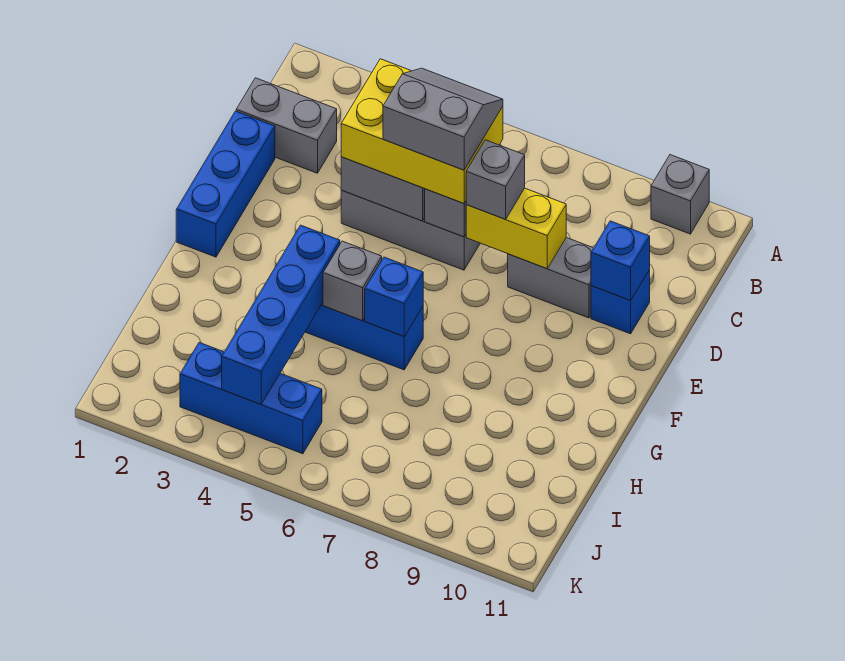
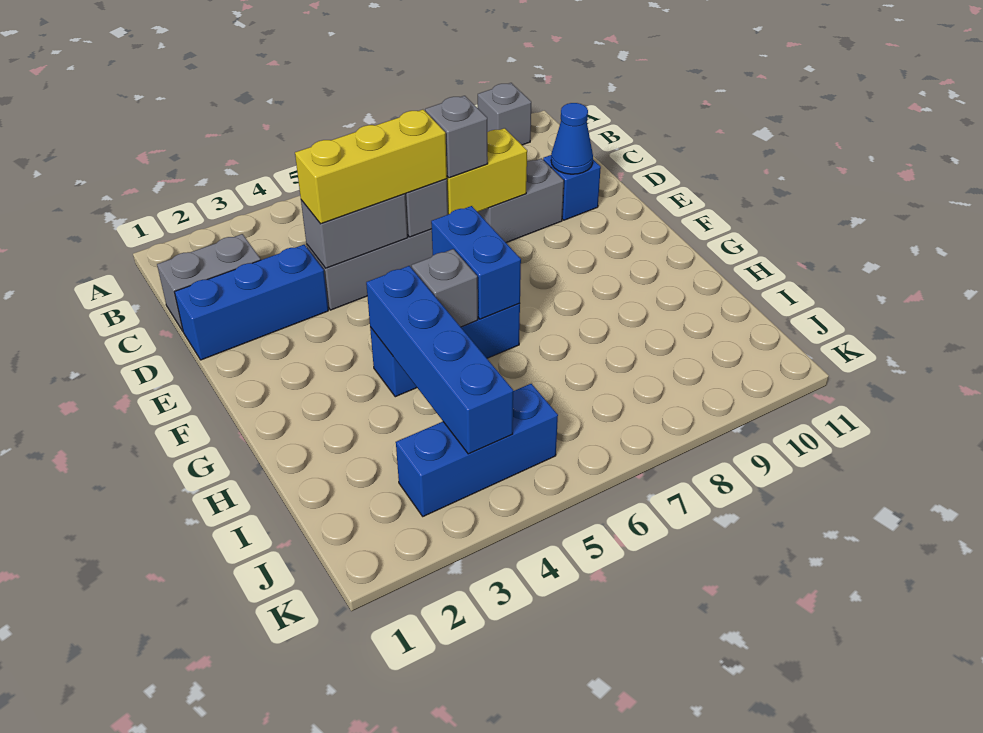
yellow brick C4:D6 level 3 -> yellow brick D4:D6 level 3
grey slope C5:D6 level 4 top D -> none
blue brick D1:F1 level 1 -> blue brick D1:D3 level 1
blue brick D10 level 2 -> blue cone D10 level 2
blue brick G6 level 2 -> blue brick F6:G6 level 2

